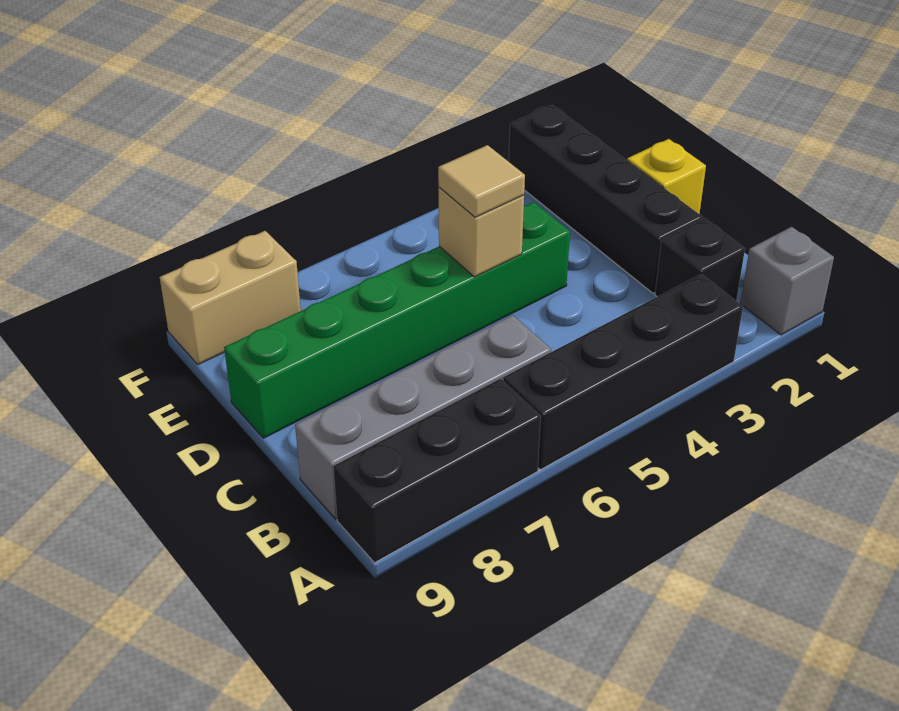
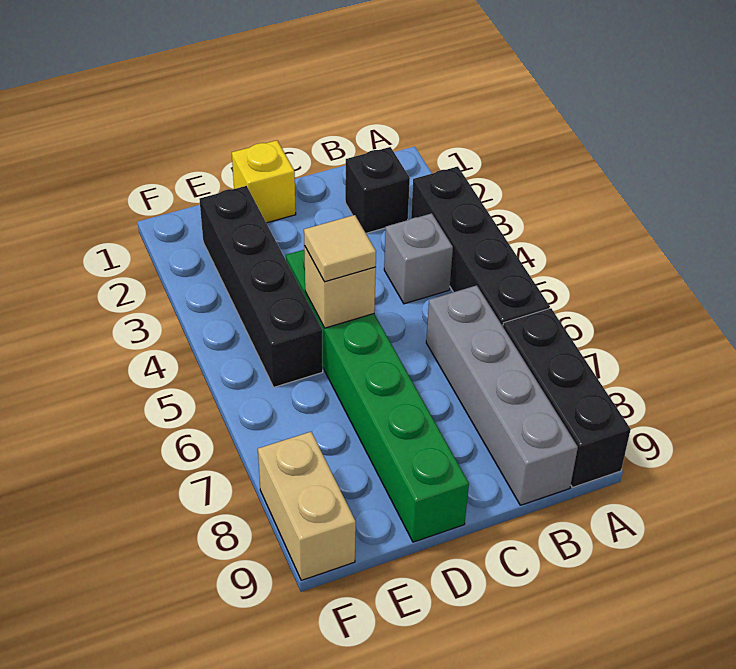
grey brick A1 level 1 -> grey brick B4 level 1
black brick C2:F2 level 1 -> black brick E2:E5 level 1

